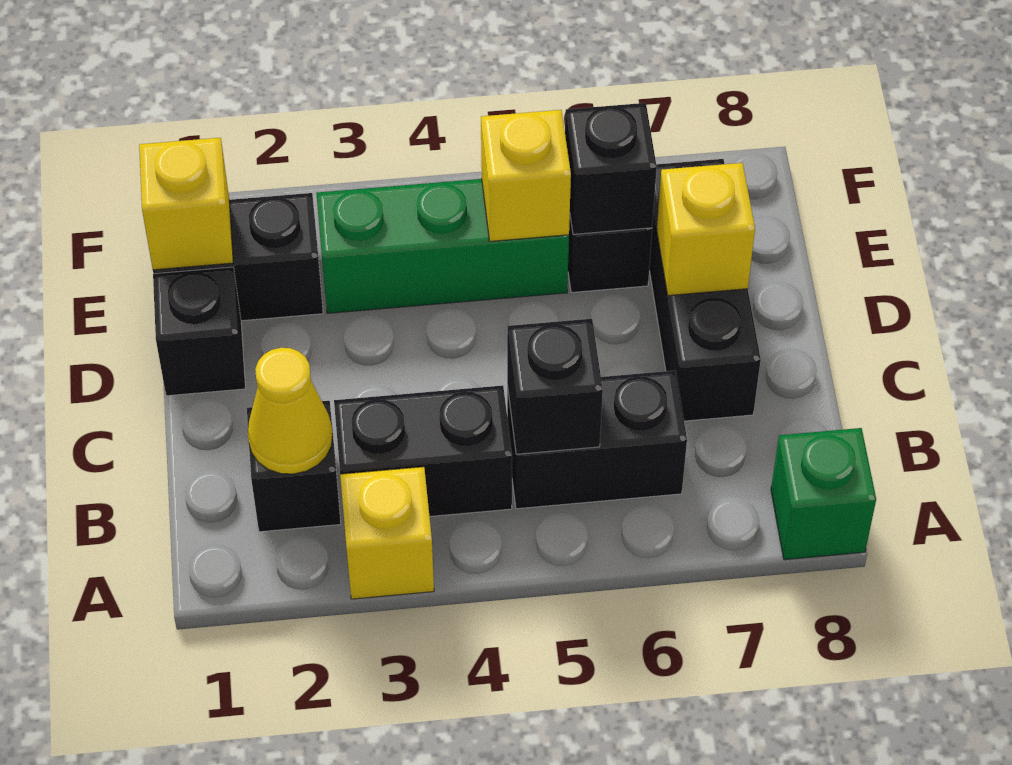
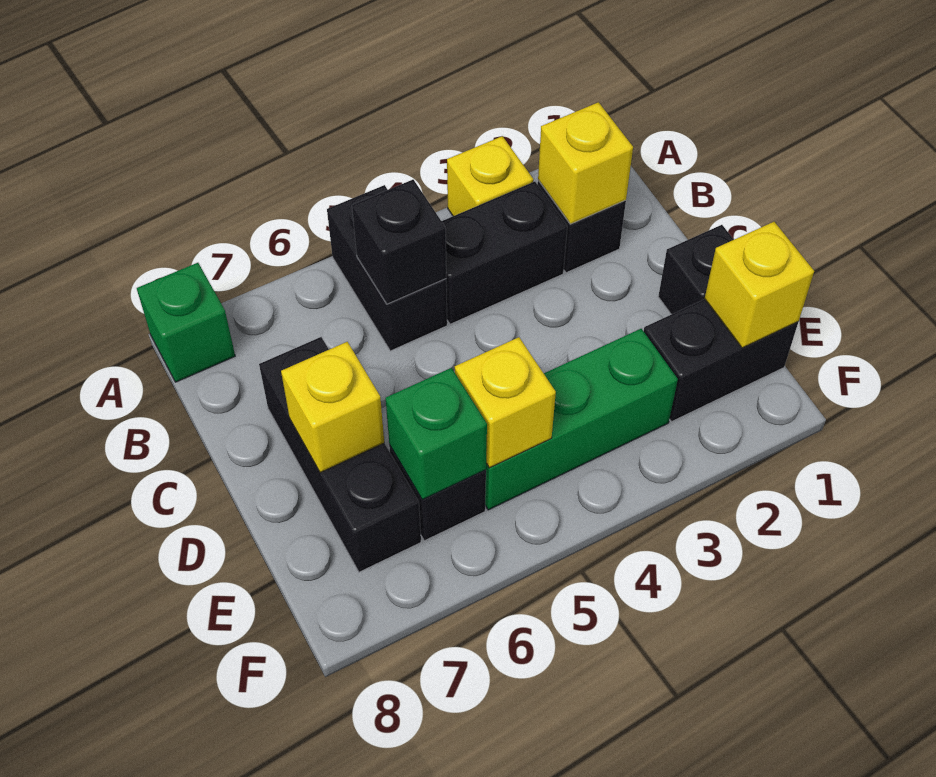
yellow cone B2 level 2 -> yellow brick B2 level 2
black brick B5:B6 level 1 -> black brick A5:B5 level 1
black brick E6 level 2 -> green brick E6 level 2

